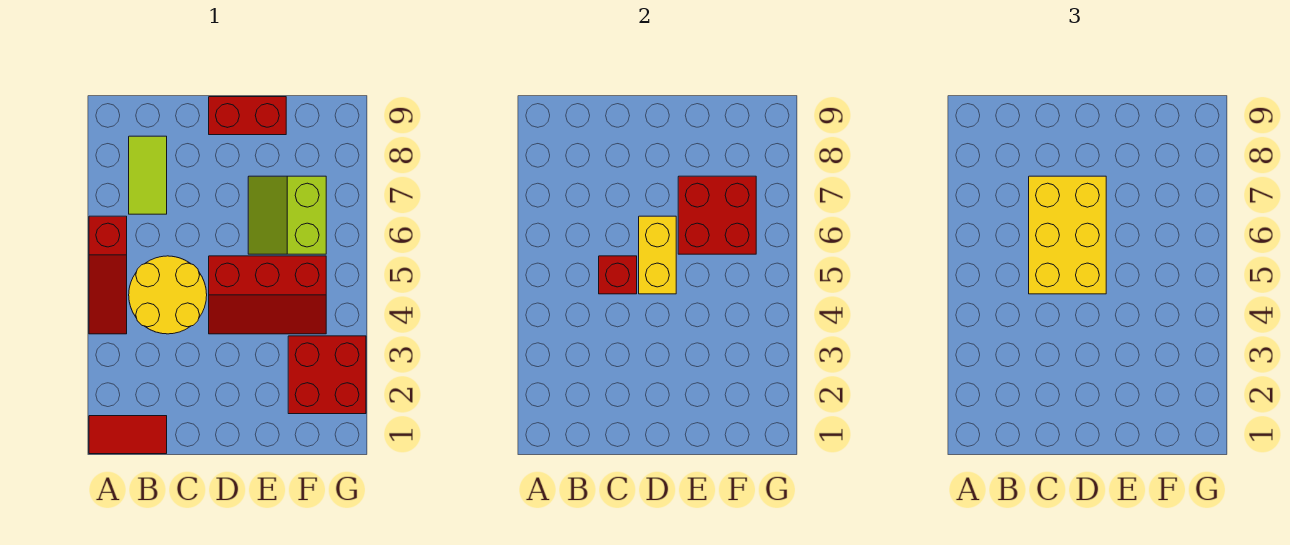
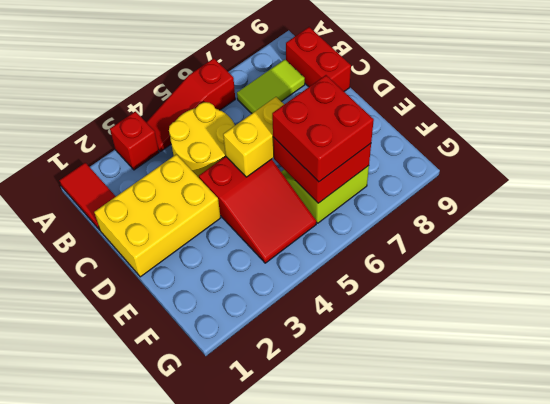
red brick C5 level 2 -> red brick A3 level 1
yellow brick C5:D7 level 3 -> yellow brick C1:D3 level 1
red slope D4:F5 level 1 top 5 -> red slope D4:F5 level 1 top D
red brick D9:E9 level 1 -> red brick B9:C9 level 1
red brick F2:G3 level 1 -> red brick E6:F7 level 3

